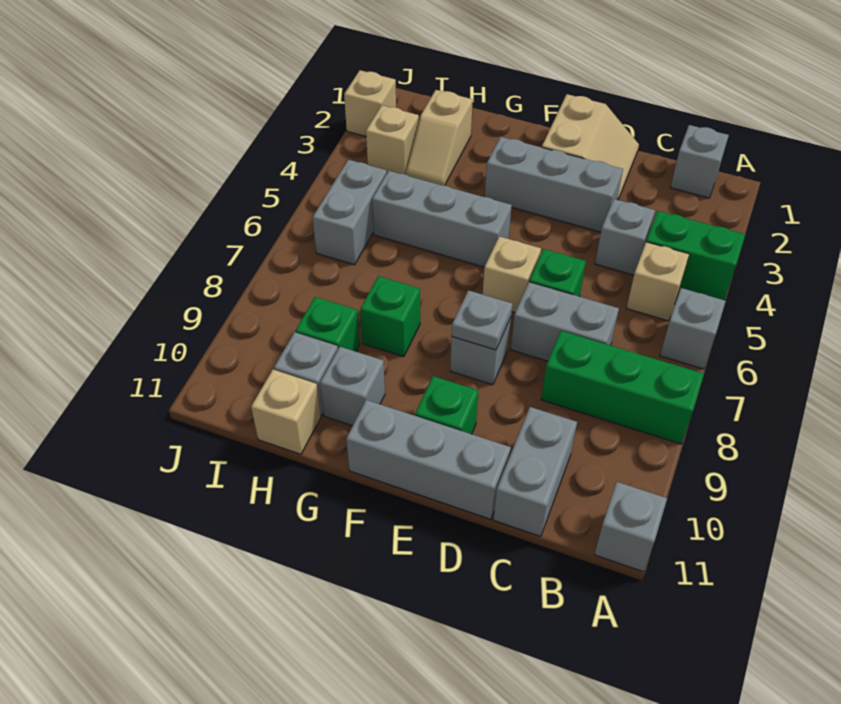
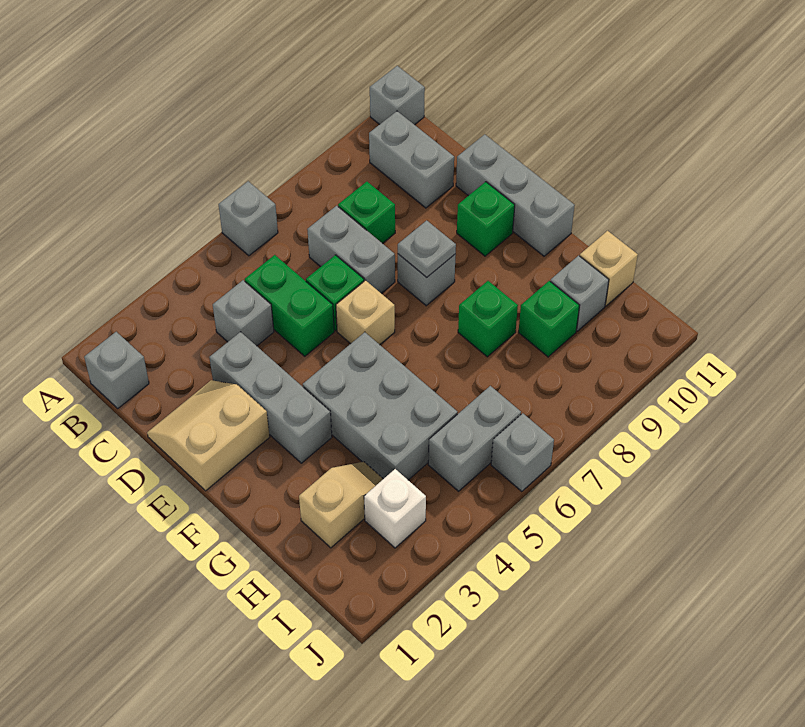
green brick A4:B4 level 1 -> green brick C5:D5 level 1
green brick A8:C8 level 1 -> green brick C8 level 1
tan brick B5 level 1 -> none
grey brick C10:C11 level 1 -> grey brick B10:C10 level 1
grey brick F5:H5 level 1 -> grey brick F4:H5 level 1
grey brick G10 level 1 -> grey brick J6 level 1
tan brick I3 level 1 -> white brick I3 level 1
tan brick J2 level 1 -> none

